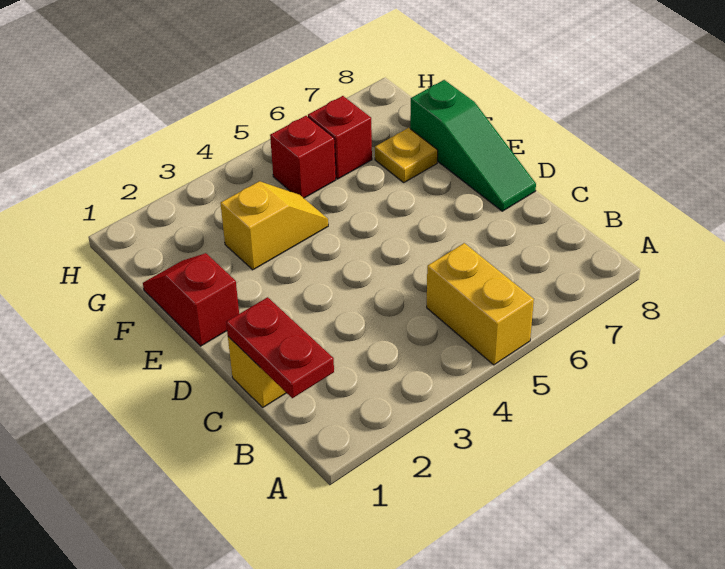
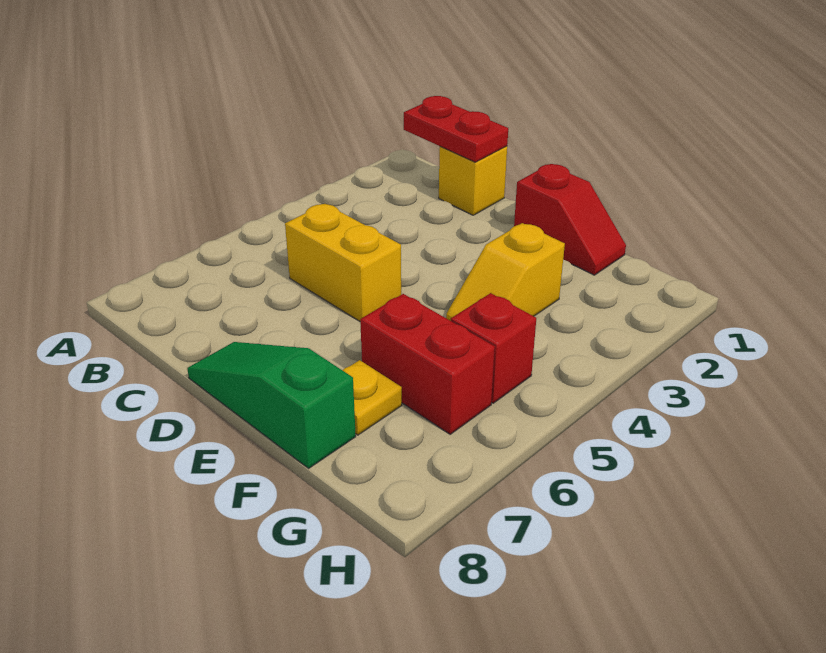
yellow brick A5:B5 level 1 -> yellow brick C5:D5 level 1
red brick G6 level 1 -> red brick F6:G6 level 1

